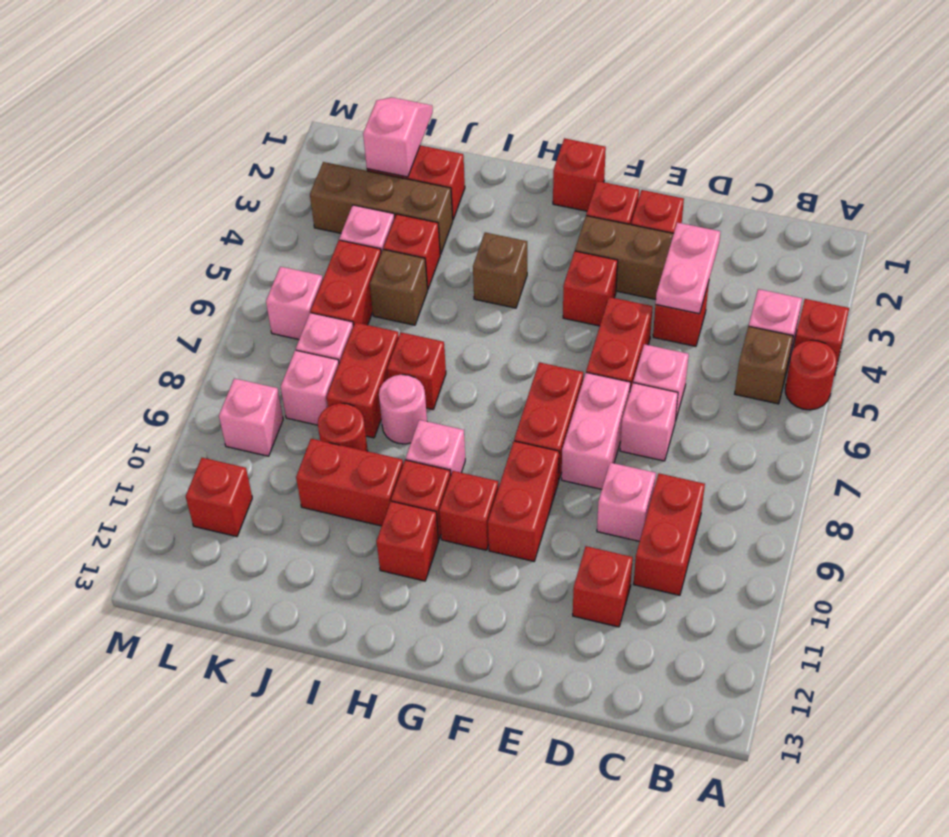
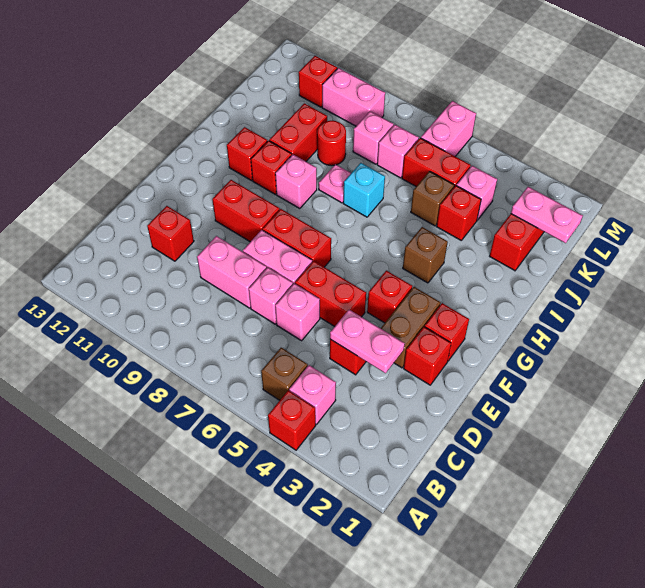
red round brick A5 level 1 -> none
red brick C9:C10 level 1 -> none
pink brick D9 level 1 -> pink brick D8:D9 level 1
red brick G1 level 1 -> none
red brick G10 level 1 -> none
red brick I7 level 1 -> cyan brick I7 level 1
pink round brick I8 level 1 -> pink plate I8 level 1
brown brick J3:L3 level 1 -> none
red brick J7:J8 level 1 -> none
pink slope K1:K2 level 2 top 2 -> pink plate K1:K2 level 2
pink brick L6 level 1 -> pink brick L6:M6 level 1
pink brick L9 level 1 -> pink brick L9:L10 level 1

